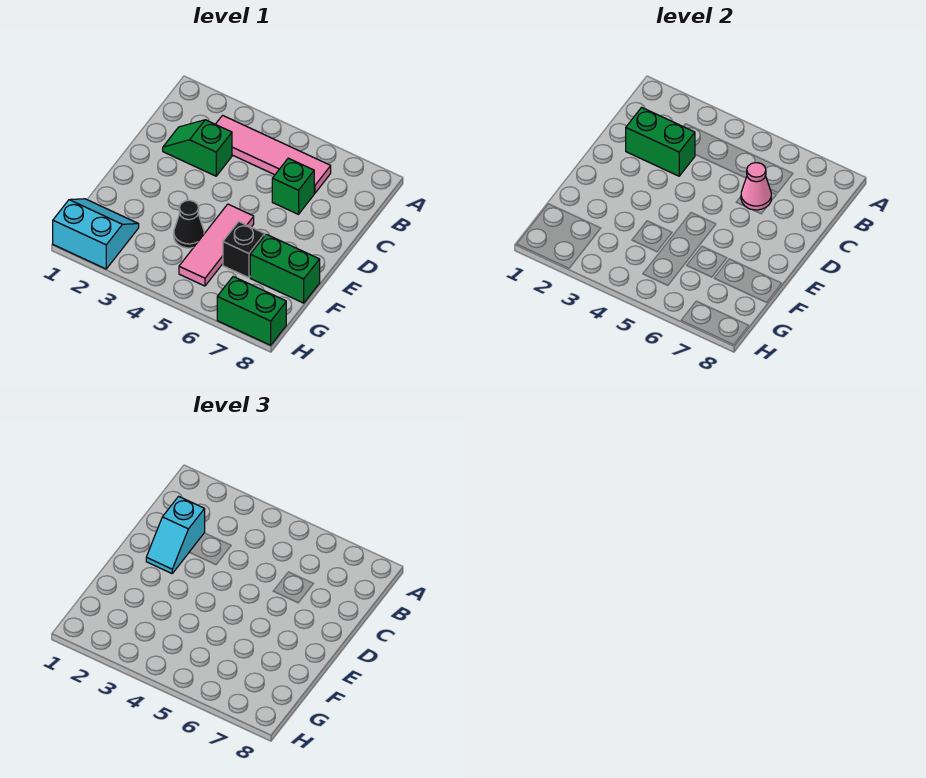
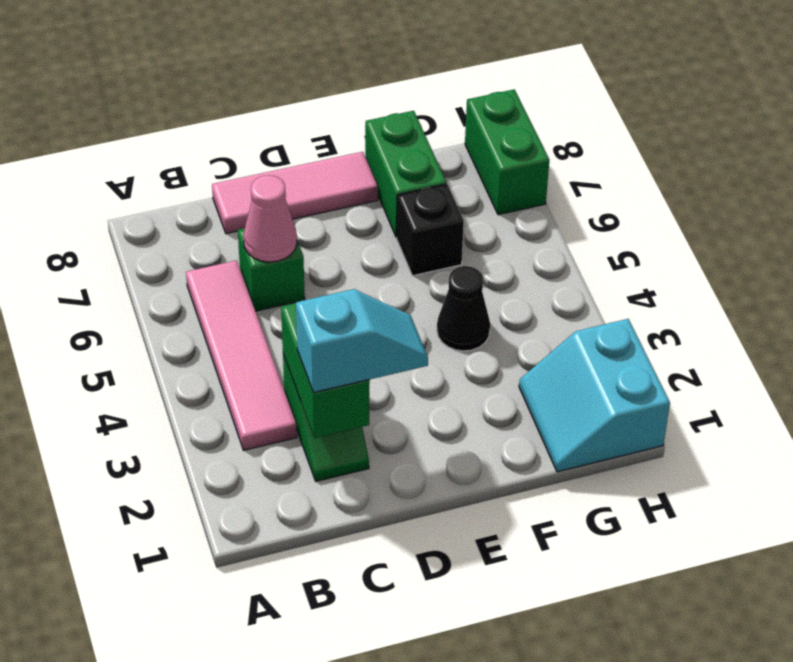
pink tile E5:G5 level 1 -> pink tile C8:E8 level 1

